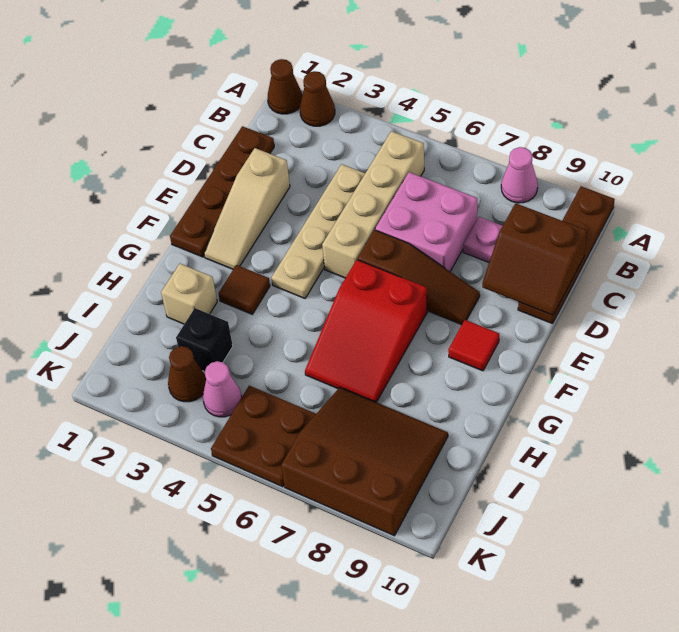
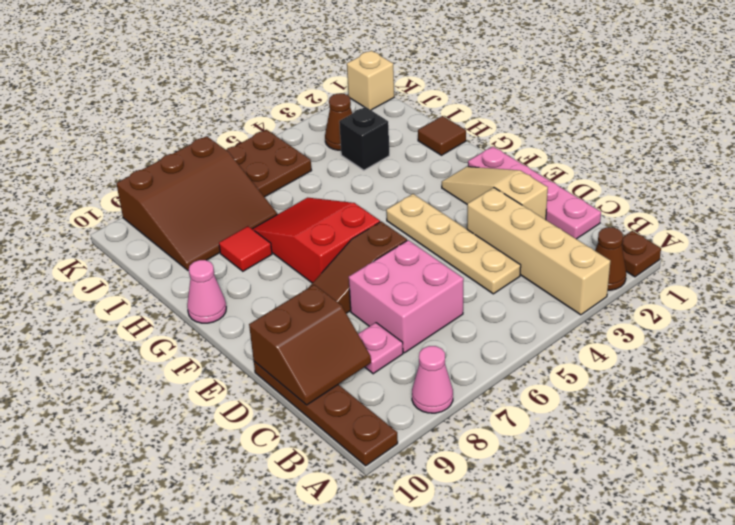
brown cone A1 level 1 -> brown plate A1 level 1
tan brick B5:E5 level 1 -> tan brick A3:D3 level 1
brown plate C1:F1 level 1 -> pink plate C1:F1 level 1
brown slope C9:D10 level 2 top C -> brown slope C9:D10 level 2 top D
red tile F9 level 1 -> red tile H8 level 1
brown tile G3 level 1 -> brown tile H1 level 1
tan brick H2 level 1 -> tan brick K1 level 1
pink cone J4 level 1 -> pink cone G10 level 1

